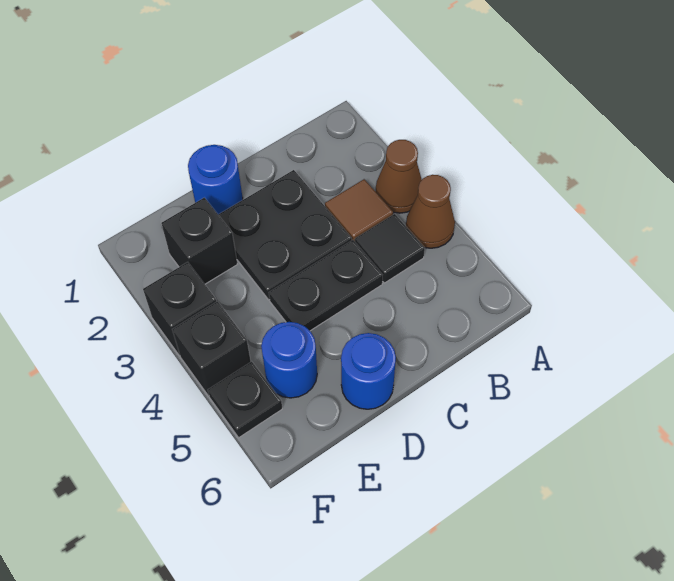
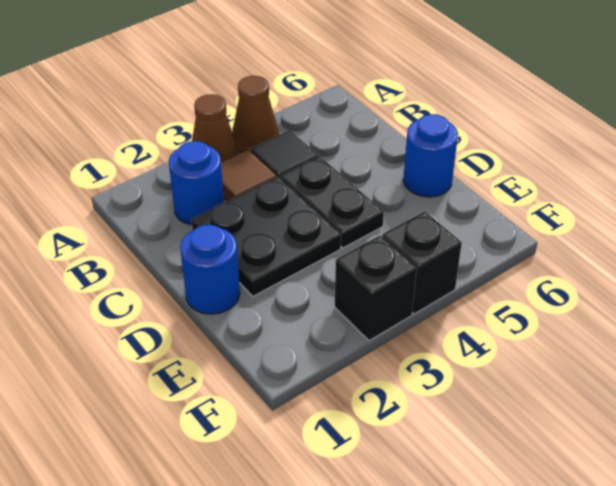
black brick E2 level 1 -> none
blue round brick E5 level 1 -> blue round brick B2 level 1
black plate F5 level 1 -> none

